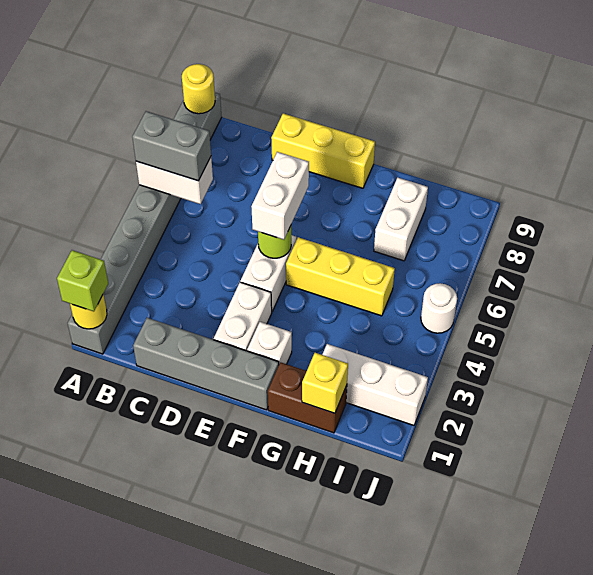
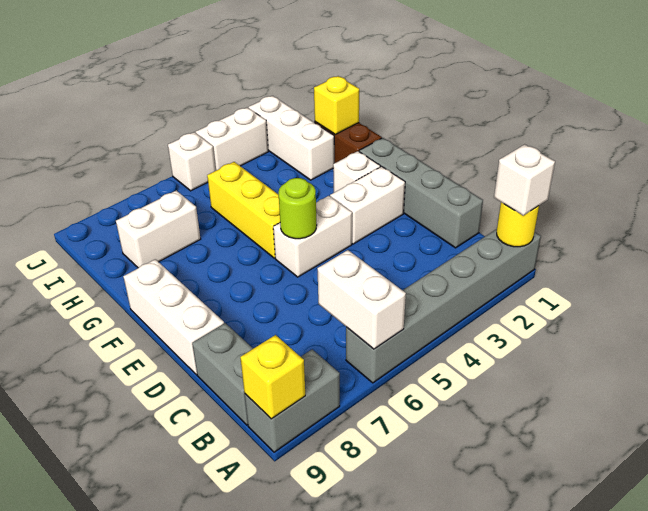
lime brick A1 level 3 -> white brick A1 level 3
grey brick A6:B6 level 3 -> grey brick B9:C9 level 1
yellow round brick A9 level 2 -> yellow brick A9 level 2
yellow brick D9:F9 level 1 -> white brick D9:F9 level 1
white brick E5:E6 level 3 -> white brick J3:J4 level 1
white round brick J5 level 1 -> white brick J5 level 1

